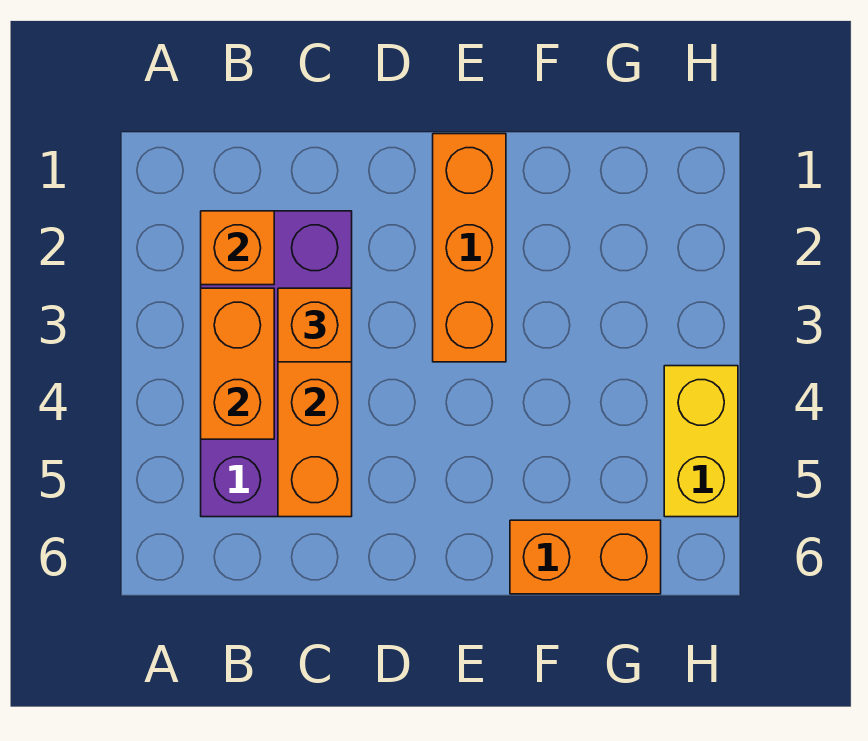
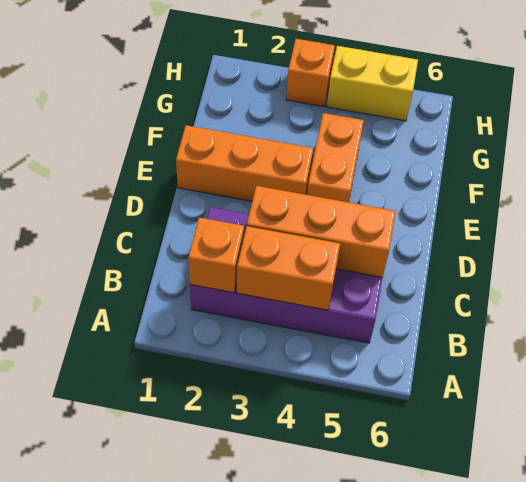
orange brick C3 level 3 -> orange brick H3 level 1
orange brick F6:G6 level 1 -> orange brick E4:F4 level 1

